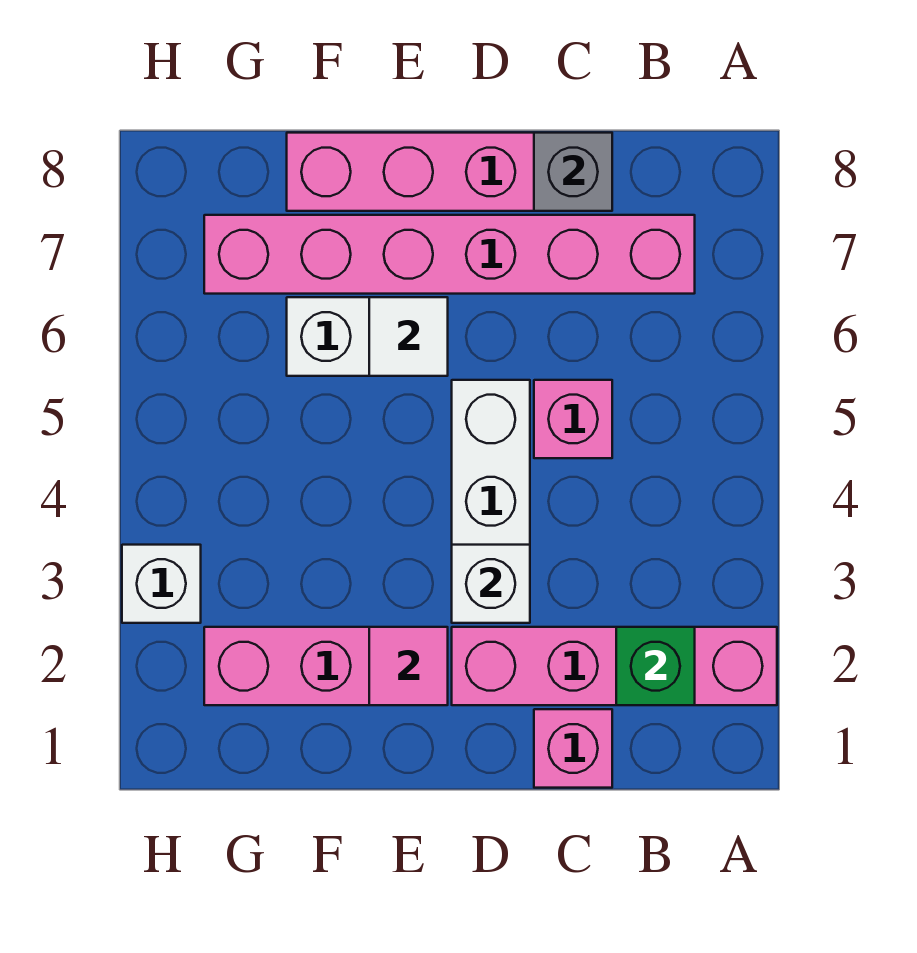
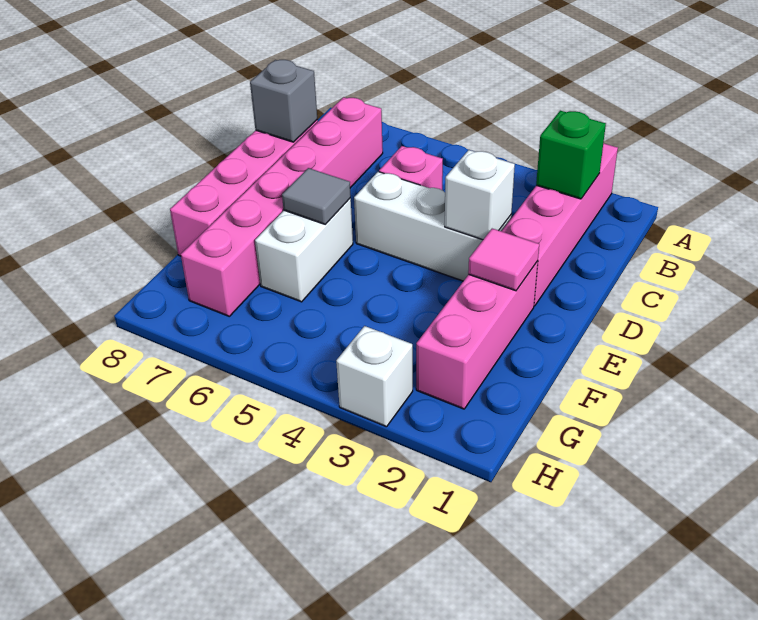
pink brick C1 level 1 -> none
white tile E6 level 2 -> grey tile E6 level 2

